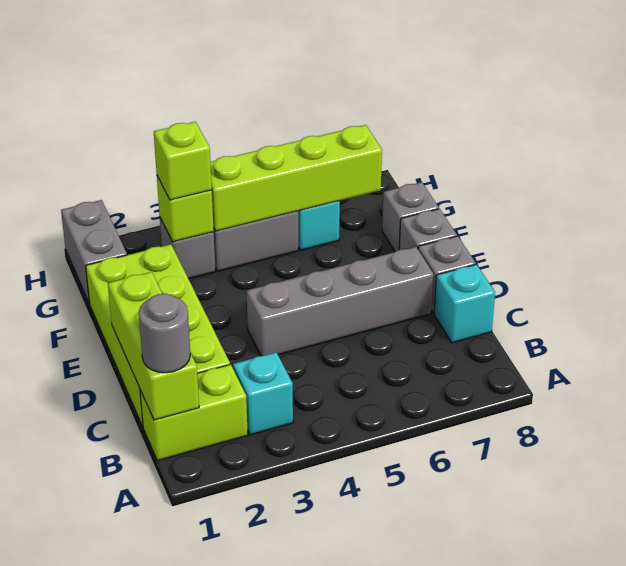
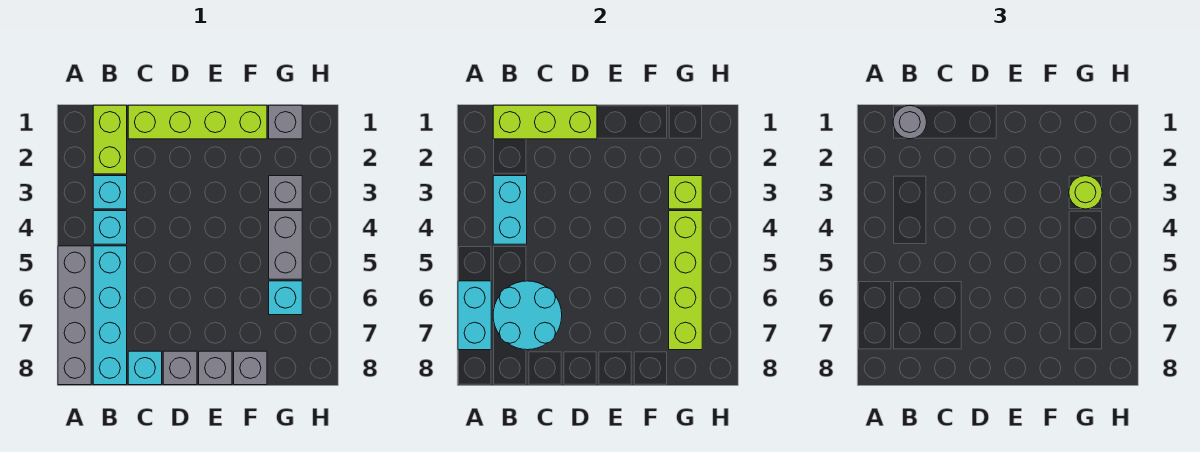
none -> cyan brick A6:A7 level 2
none -> cyan brick B3:B4 level 2
none -> cyan brick B4 level 1
none -> cyan brick B5:B8 level 1
none -> cyan round brick B6:C7 level 2
lime brick C1:F2 level 1 -> lime brick C1:F1 level 1
grey brick D4:D7 level 1 -> grey brick A5:A8 level 1
grey brick G1:H1 level 1 -> grey brick G1 level 1
lime brick G3 level 3 -> lime round brick G3 level 3

